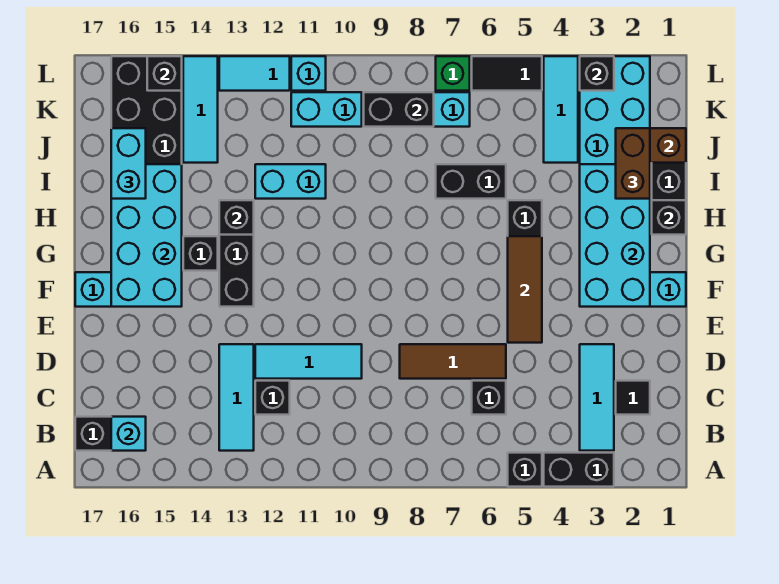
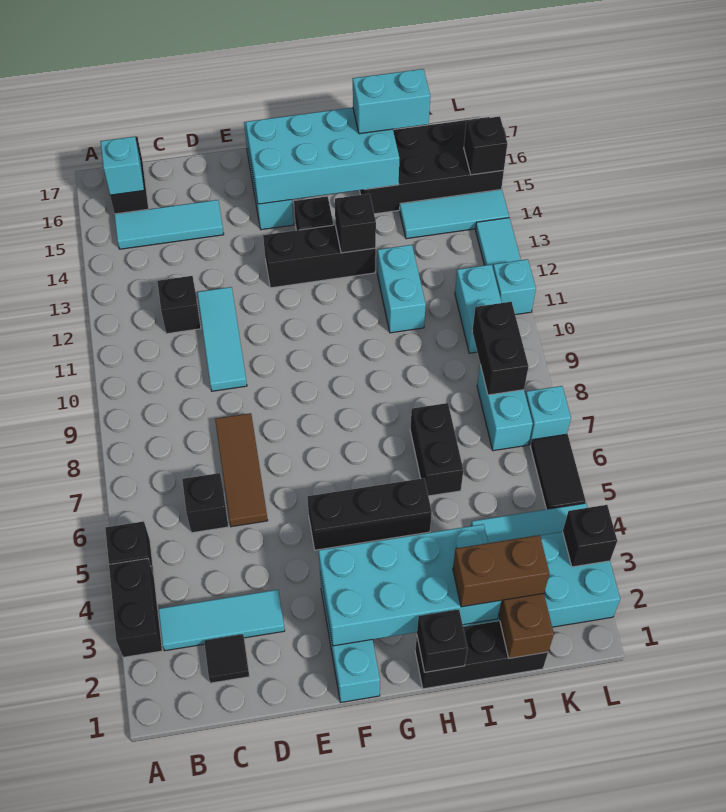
cyan tile B13:D13 level 1 -> cyan tile B15:D15 level 1
brown tile E5:G5 level 2 -> none
green brick L7 level 1 -> cyan brick L7 level 1

